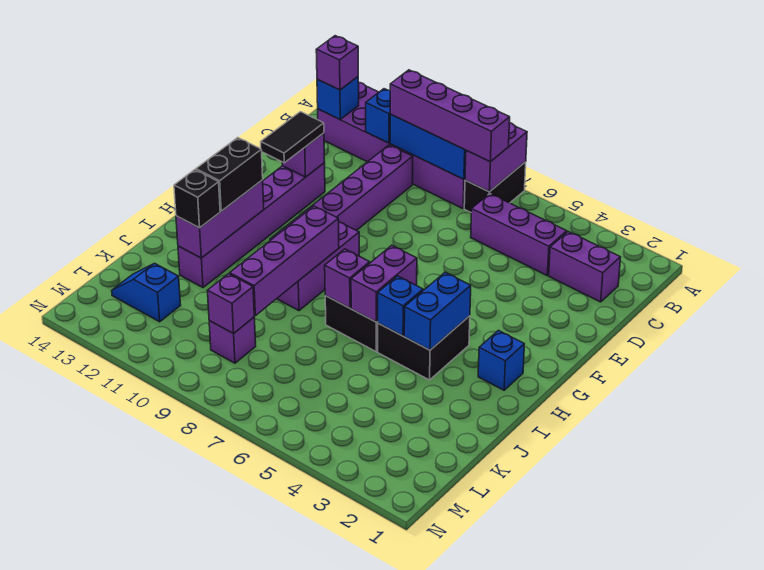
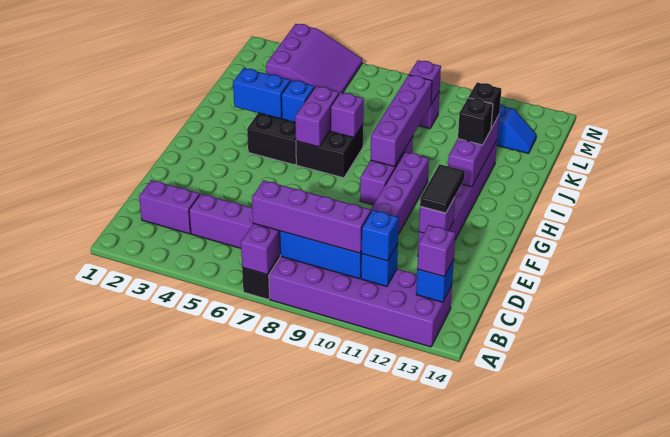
blue brick H2 level 1 -> blue brick B11 level 3
blue brick H4:I4 level 2 -> blue brick I3:I4 level 2
black brick H12:I12 level 3 -> black brick I12 level 3
none -> purple slope L3:N5 level 1 top 3

